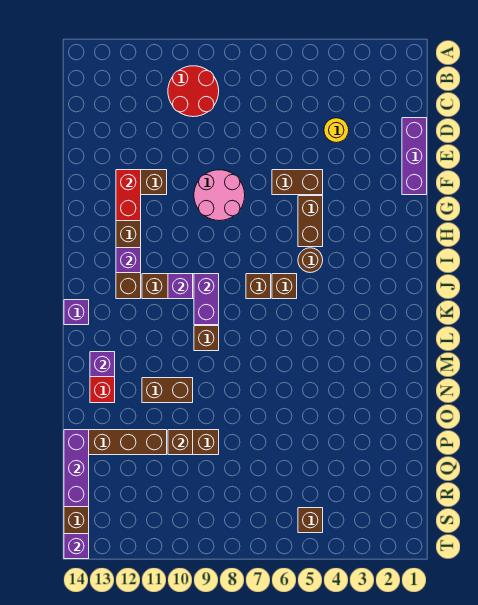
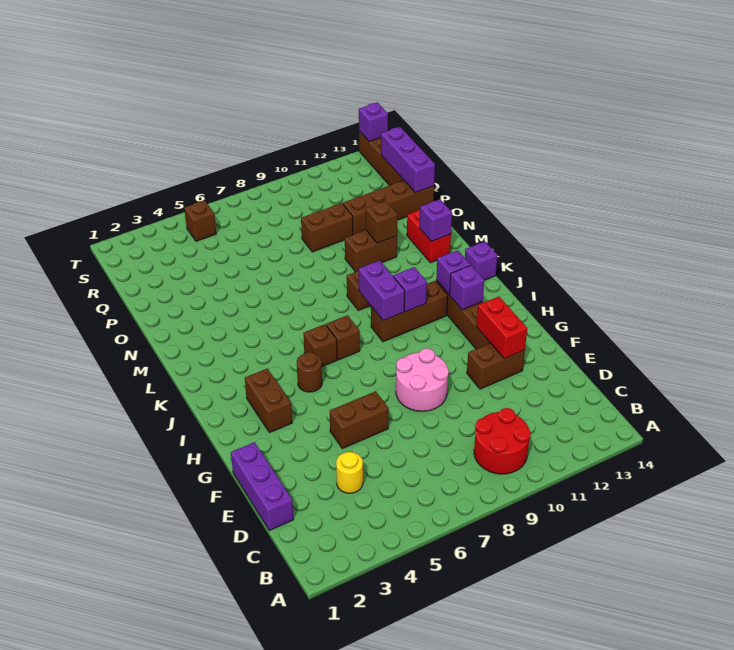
brown brick G5:H5 level 1 -> brown brick H3:I3 level 1
none -> purple brick J12 level 2
brown brick P10 level 2 -> brown brick N11 level 2

